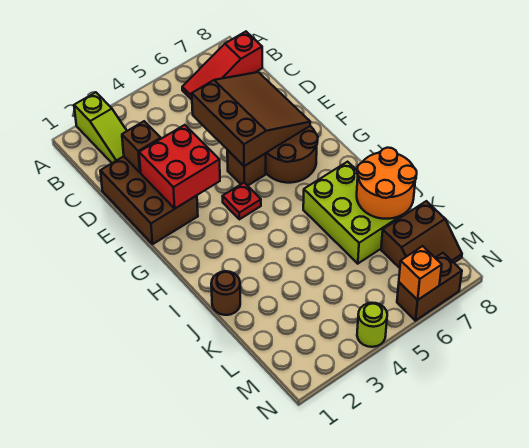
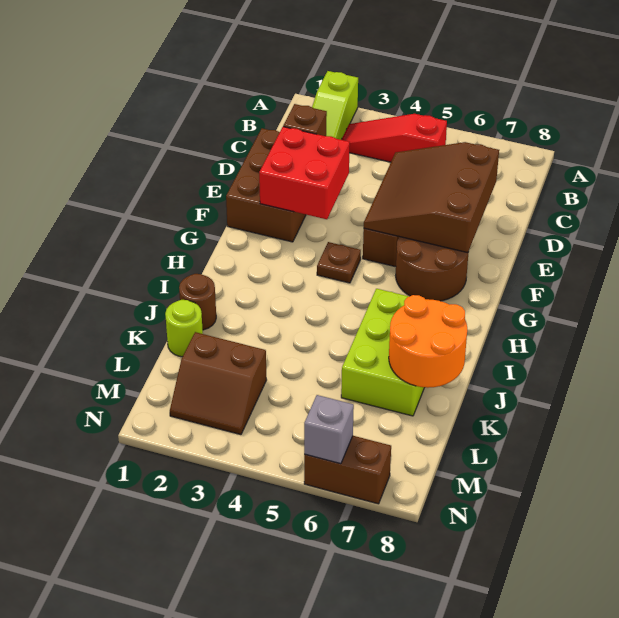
red slope B6:B8 level 1 top 8 -> red slope B3:B5 level 1 top 5
brown slope D5:F7 level 2 top 5 -> brown slope D5:F7 level 2 top 7
red plate G4 level 1 -> brown plate G4 level 1
brown slope L7:M8 level 1 top L -> brown slope L2:M3 level 1 top L
lime round brick N4 level 1 -> lime round brick K1 level 1
orange brick N6 level 2 -> grey brick N6 level 2

